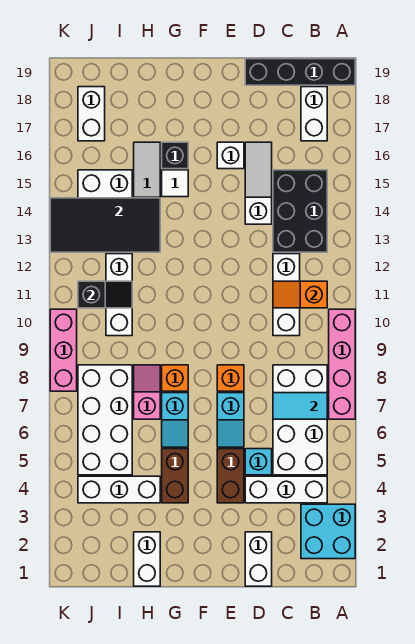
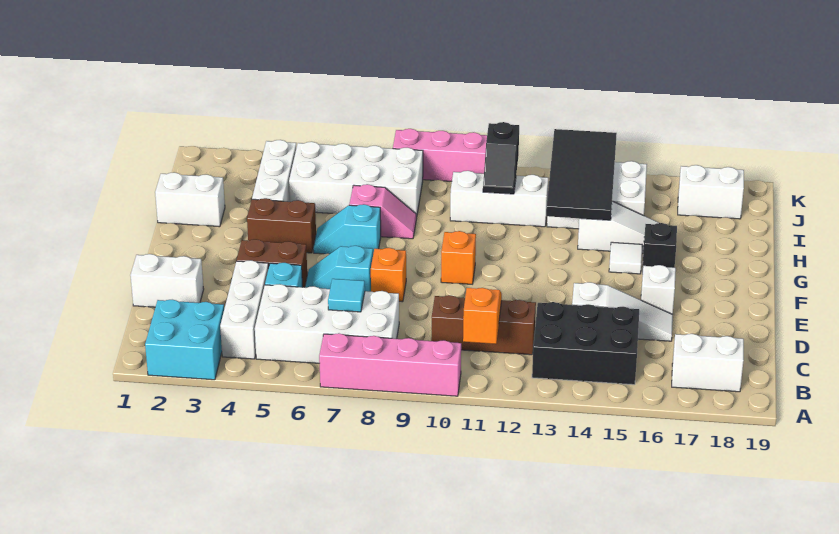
black brick A19:D19 level 1 -> none
cyan tile B7:C7 level 2 -> cyan tile C7 level 2
white brick C10:C12 level 1 -> brown brick C10:C12 level 1
orange brick G8 level 1 -> orange brick F10 level 1

